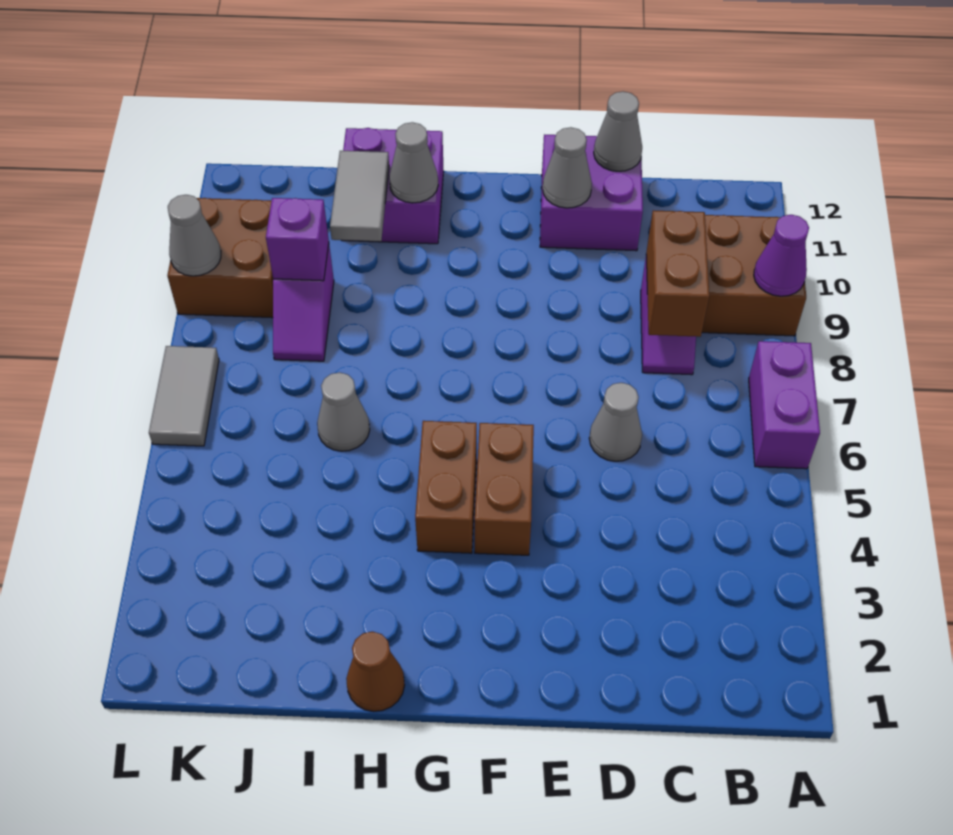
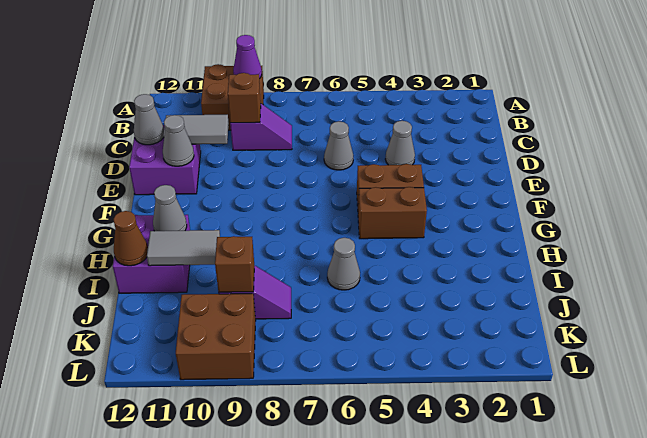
purple brick A6:A7 level 1 -> none
brown brick C8:C9 level 2 -> brown brick C9 level 2
brown cone H1 level 1 -> brown cone I12 level 2
purple brick J9 level 2 -> brown brick J9 level 2
grey tile L6:L7 level 1 -> grey tile D10:D11 level 2
grey cone L9 level 2 -> grey cone D4 level 1

